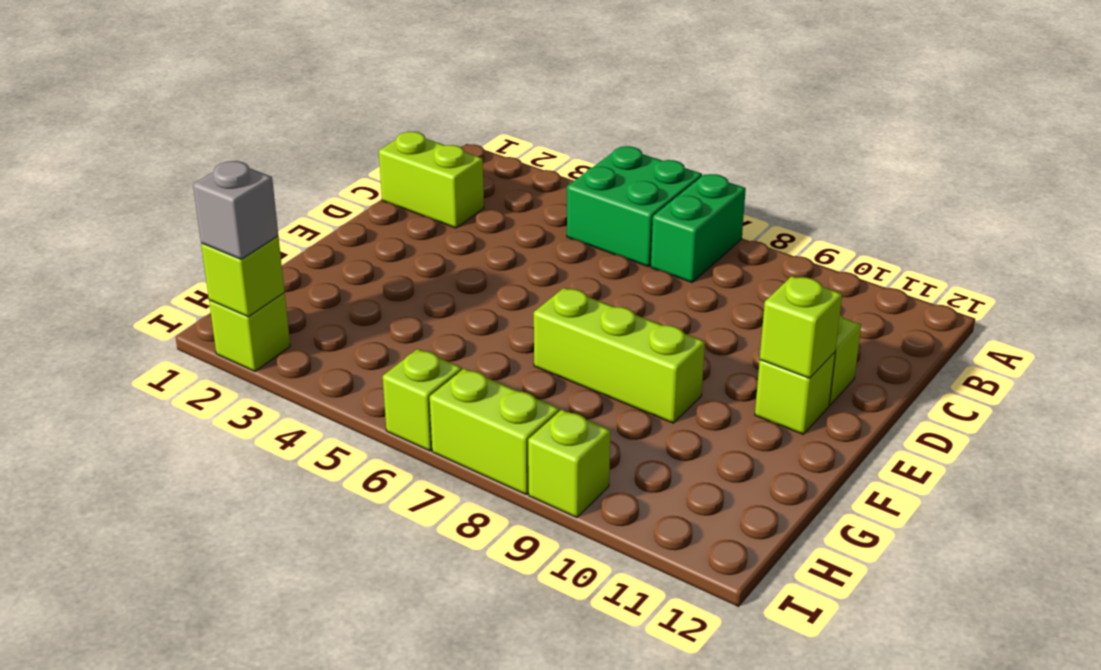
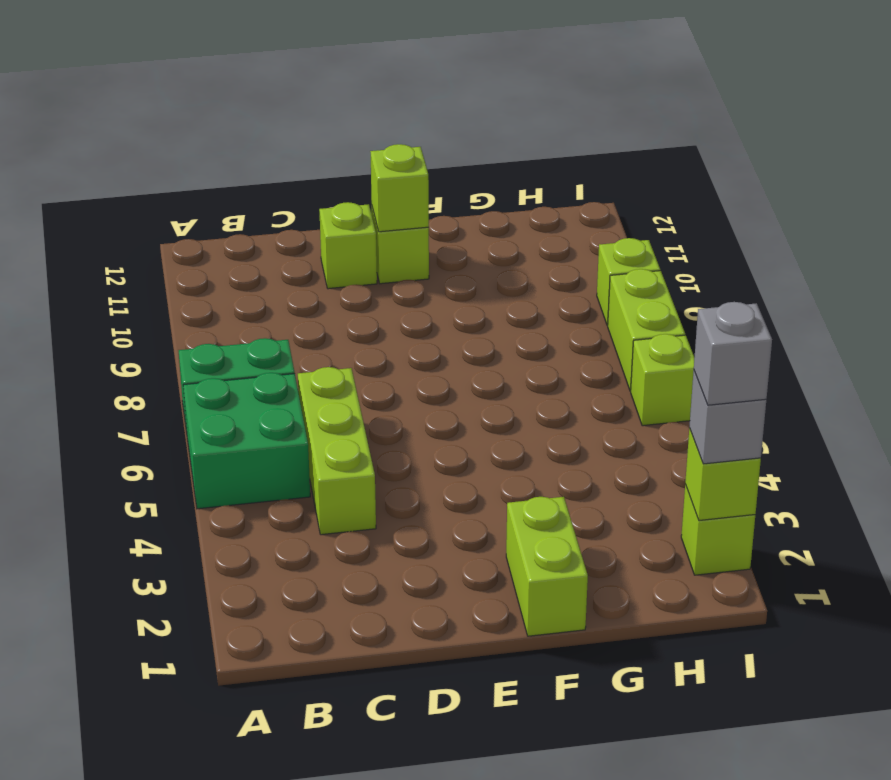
lime brick C1:C2 level 1 -> lime brick F1:F2 level 1
lime brick F7:F9 level 1 -> lime brick C4:C6 level 1
none -> grey brick I2 level 4

